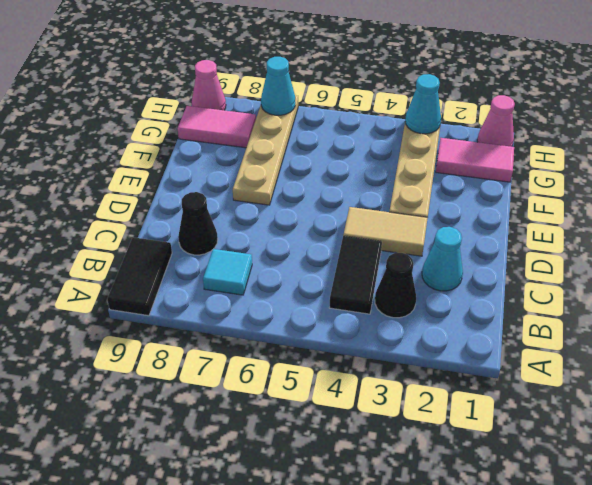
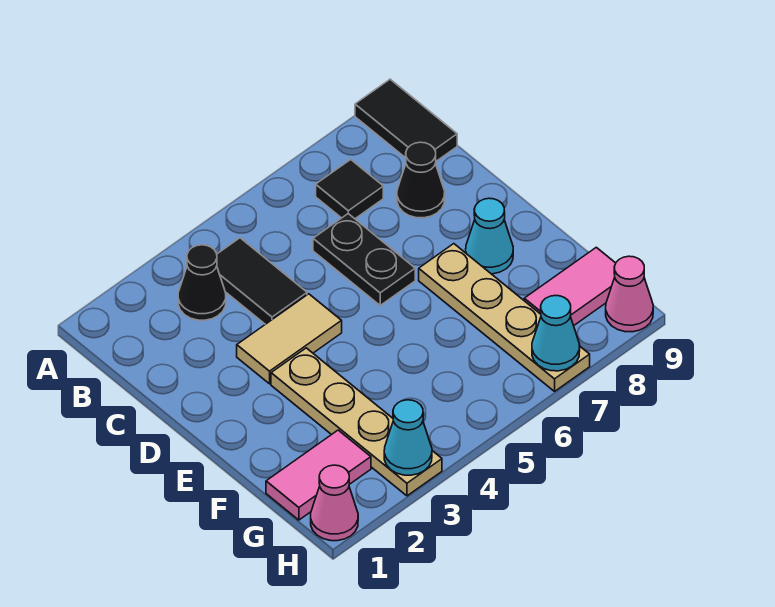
cyan tile B7 level 1 -> black tile B7 level 1
cyan cone C2 level 1 -> cyan cone E8 level 1
none -> black plate C6:D6 level 1

